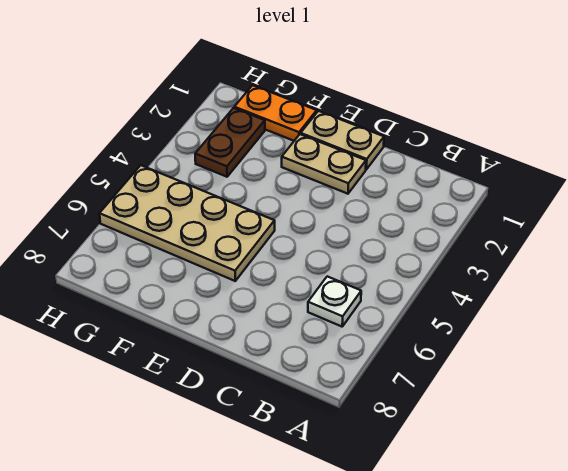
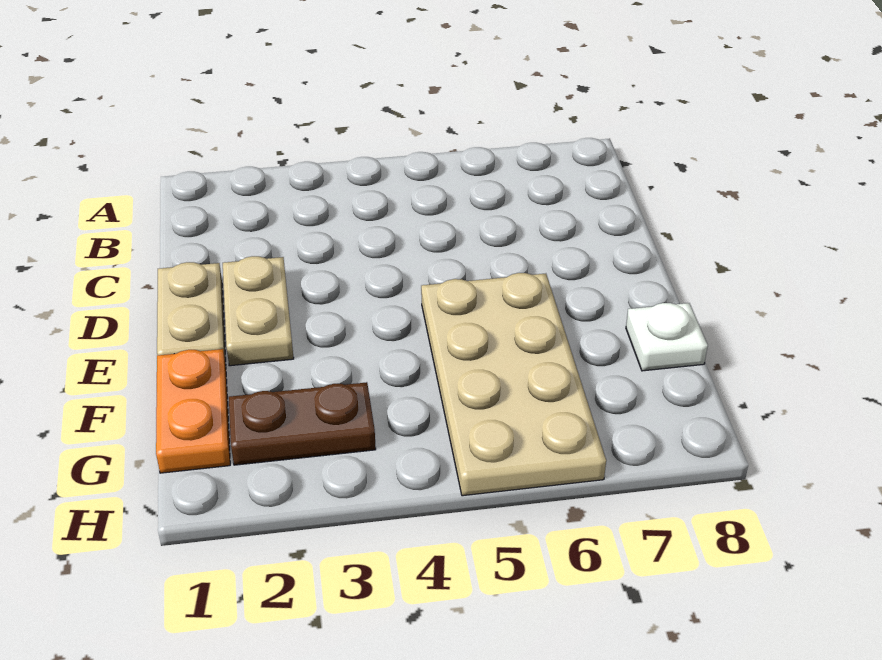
white plate B6 level 1 -> white plate F8 level 1

